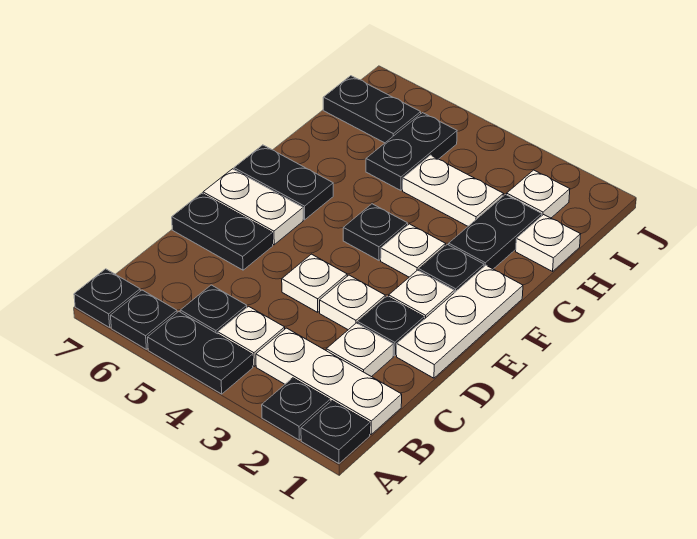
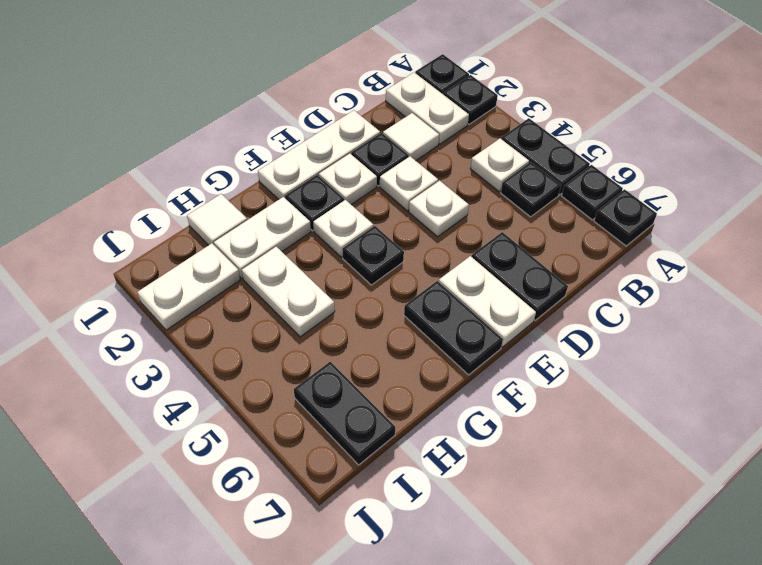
white plate B1:B3 level 1 -> white plate B1:B2 level 1
white plate C2 level 1 -> white tile C2 level 1
black plate G2:H2 level 1 -> white plate G2:H2 level 1
white plate H1 level 1 -> white tile H1 level 1
black plate H5:I5 level 1 -> none
white plate I2 level 1 -> white plate I2:J2 level 1

